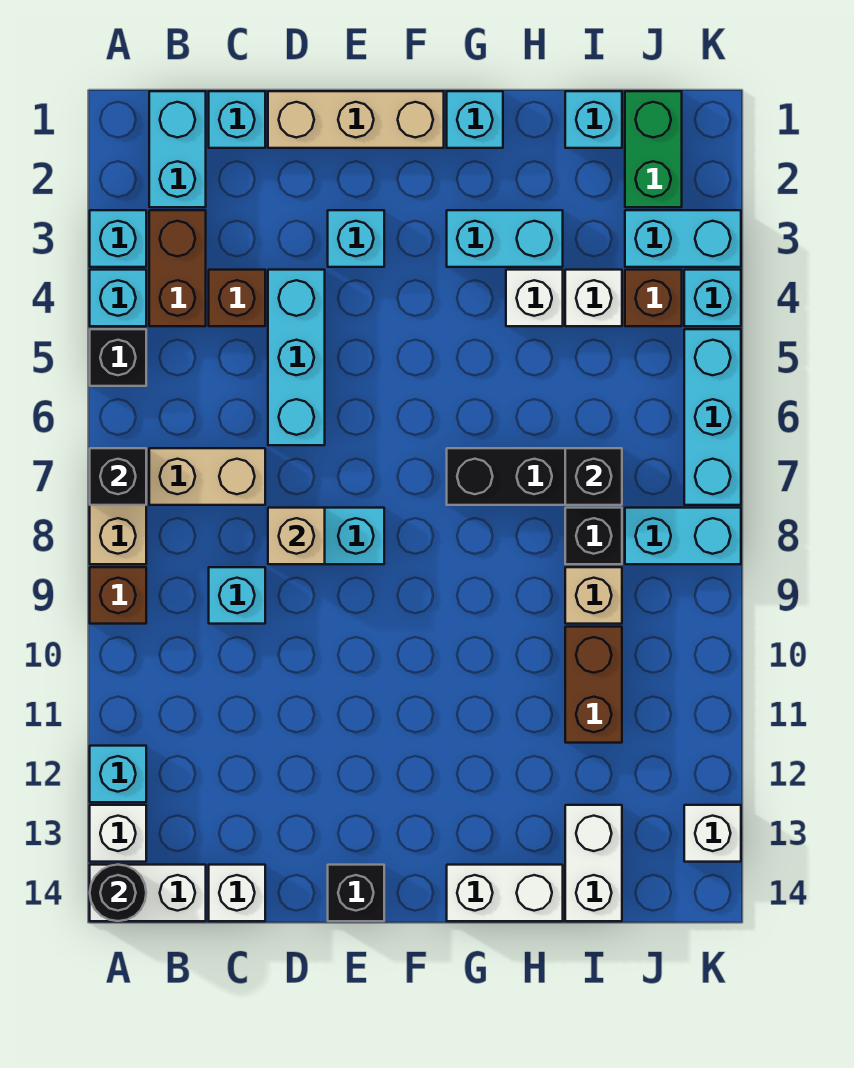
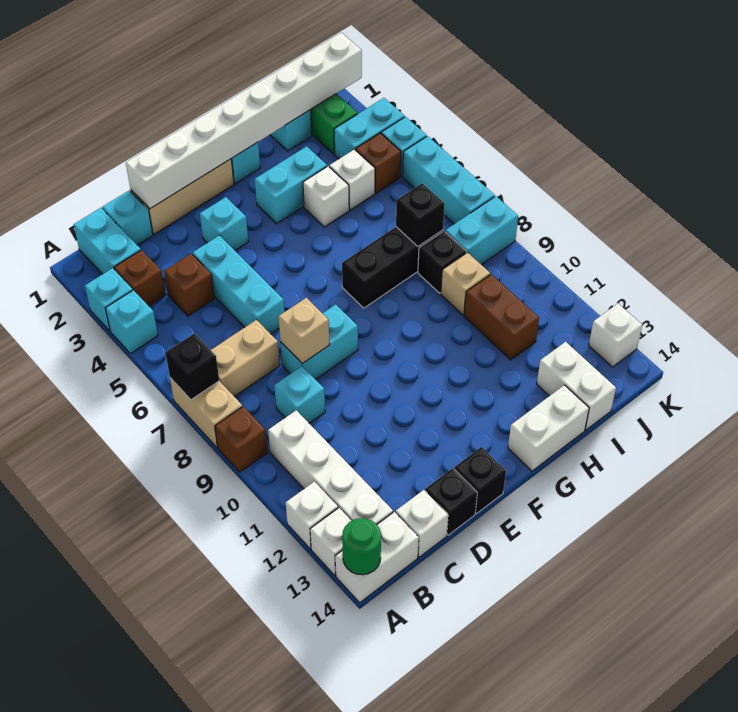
black brick A5 level 1 -> black brick D14 level 1
cyan brick A12 level 1 -> white brick A12 level 1
black round brick A14 level 2 -> green round brick A14 level 2
brown brick B3:B4 level 1 -> brown brick B3 level 1
none -> white brick B10:B13 level 1
none -> white brick D1:K1 level 2

